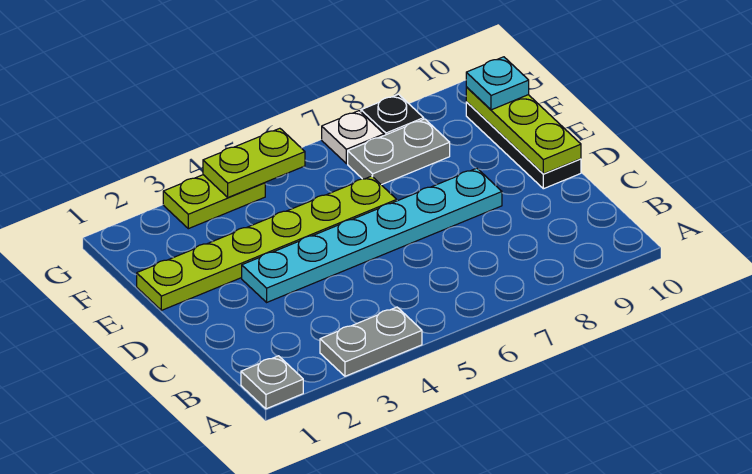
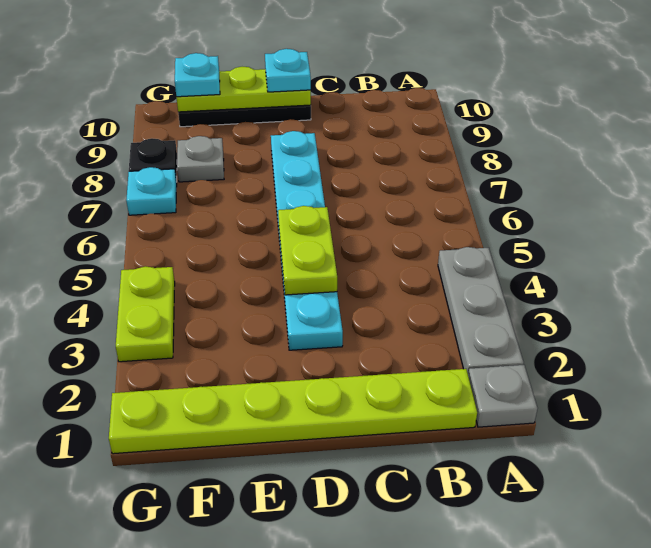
grey plate A3:A4 level 1 -> grey plate A2:A4 level 1
none -> cyan plate D10 level 3
lime plate E1:E6 level 1 -> lime plate B1:G1 level 1
grey plate F7:F8 level 1 -> grey plate F8 level 1
lime plate G4:G5 level 2 -> lime plate D4:D5 level 2
white plate G7 level 1 -> cyan plate G7 level 1

